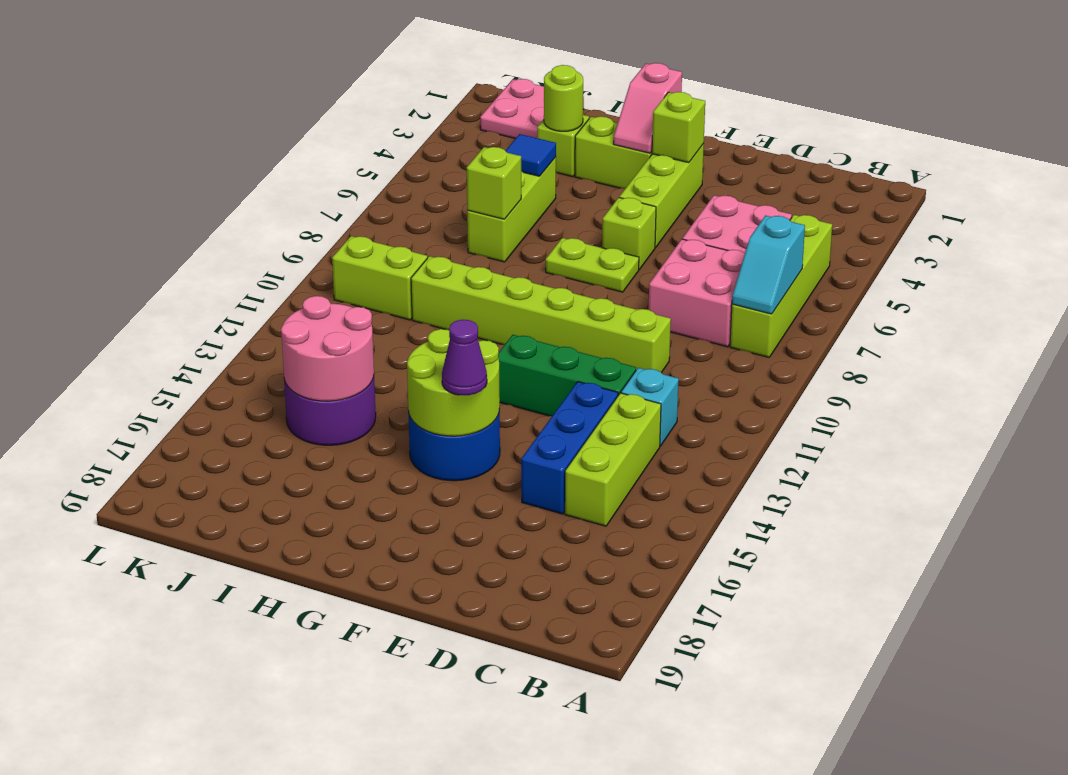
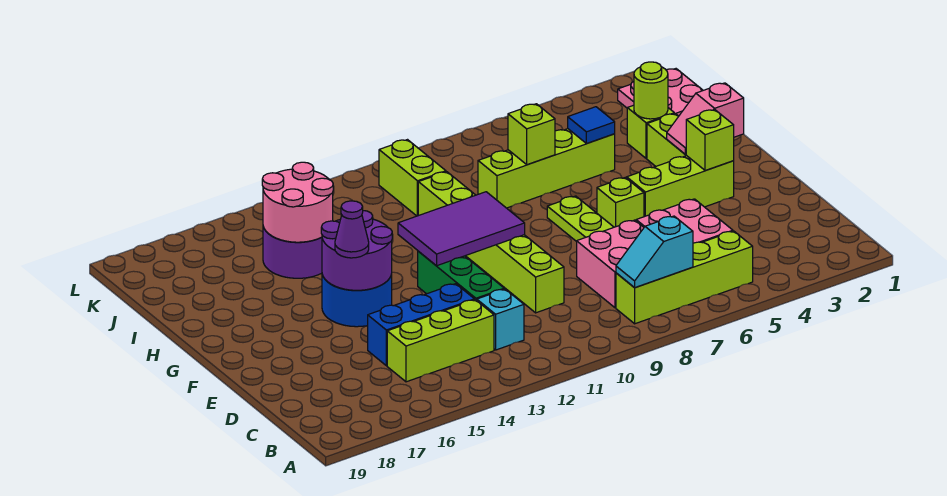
none -> purple tile F10:G12 level 2
lime round brick F14:G15 level 2 -> purple round brick F14:G15 level 2
lime brick I5:I7 level 1 -> lime brick I5:I8 level 1

